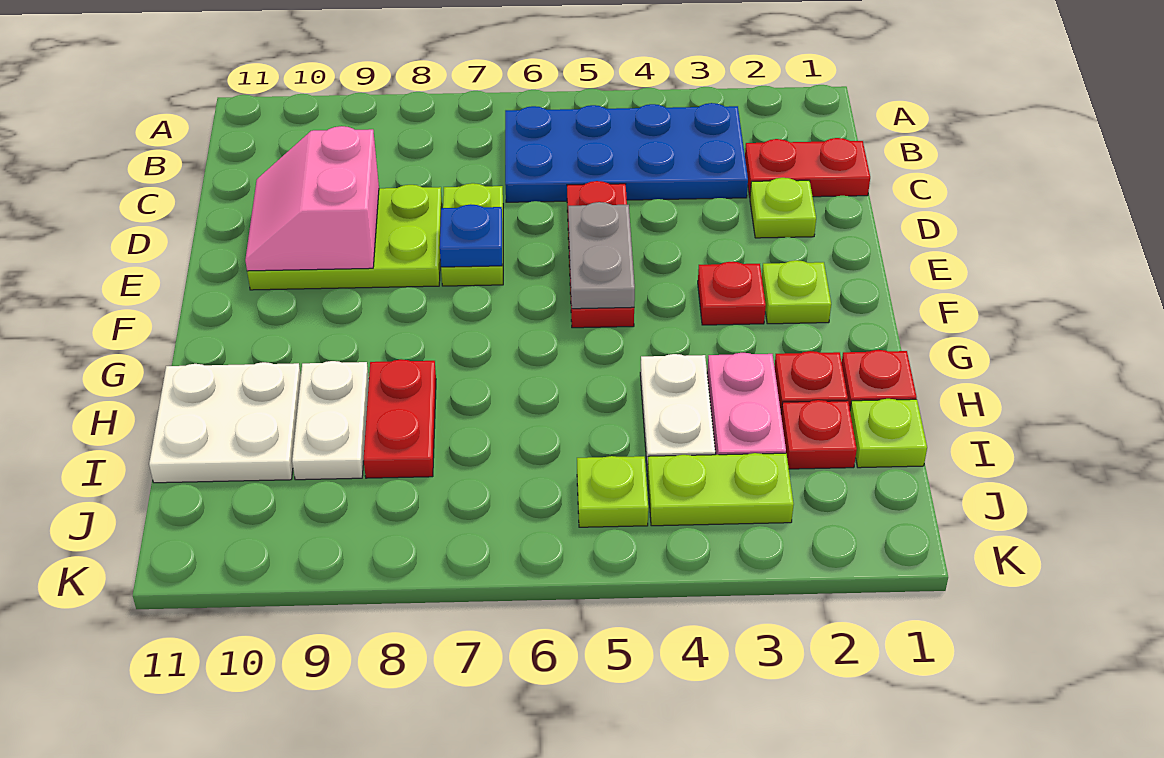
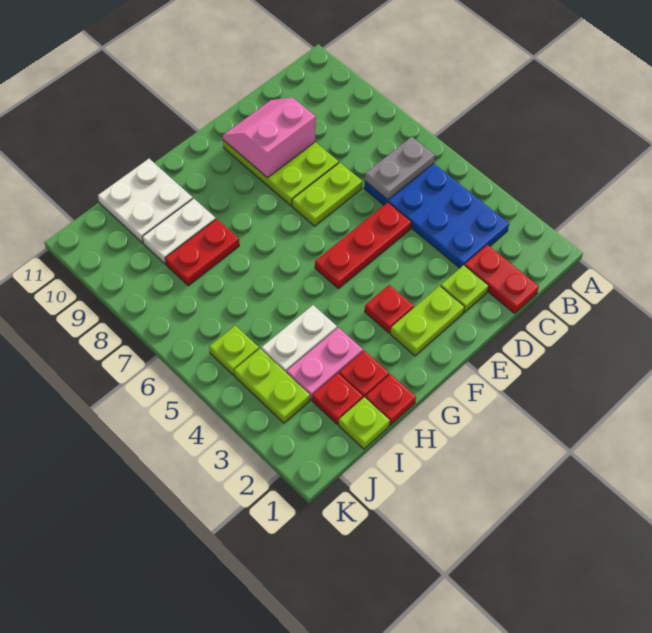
grey plate E5:F5 level 2 -> grey plate B6:C6 level 2
blue plate E7 level 2 -> none
lime plate F2 level 1 -> lime plate E2:F2 level 1

